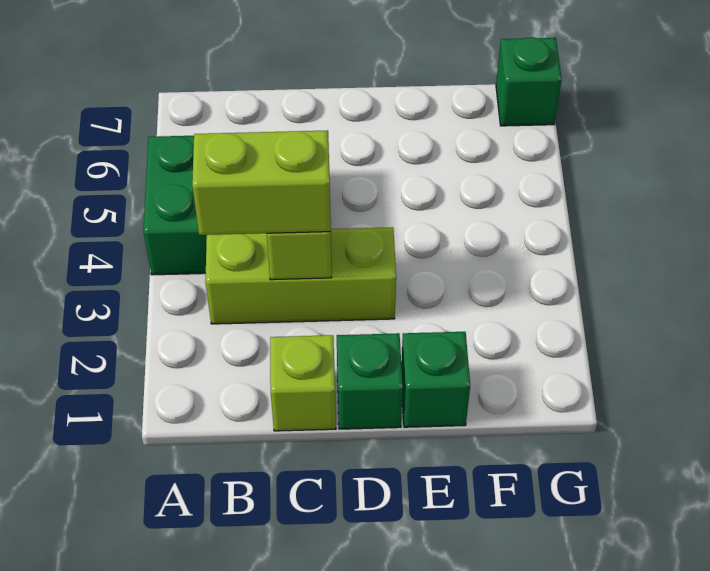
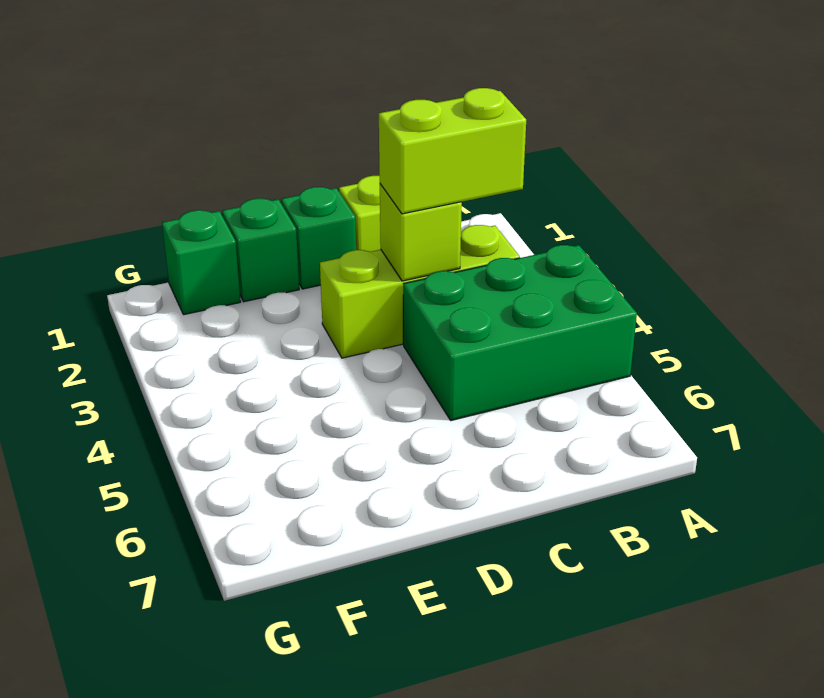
green brick G7 level 1 -> green brick F1 level 1

